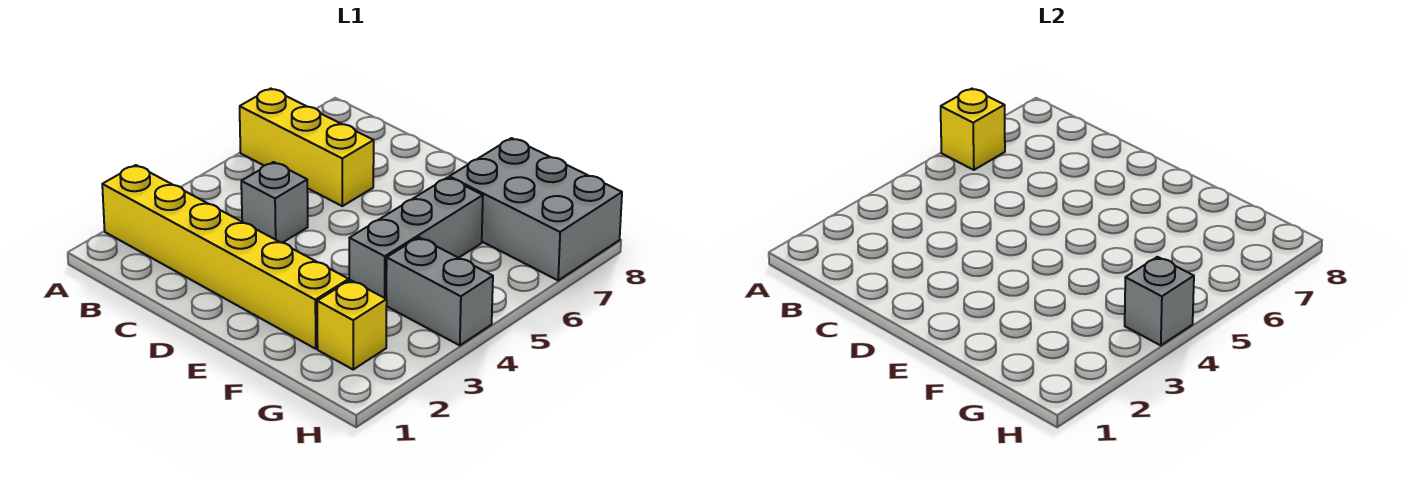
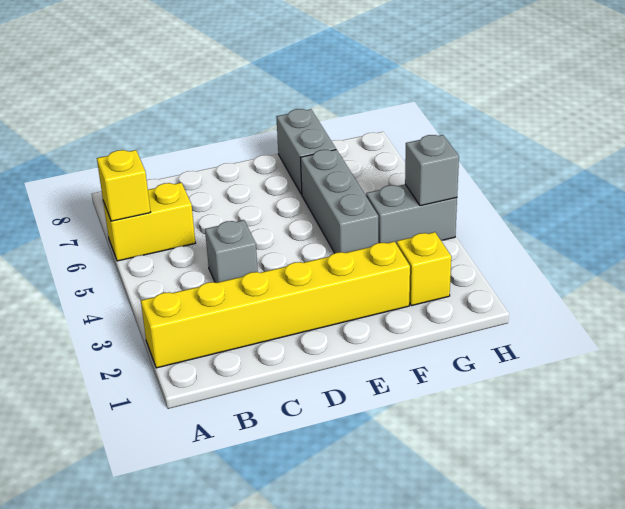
yellow brick A6:C6 level 1 -> yellow brick A6:B6 level 1
grey brick F7:H8 level 1 -> grey brick F7:F8 level 1

